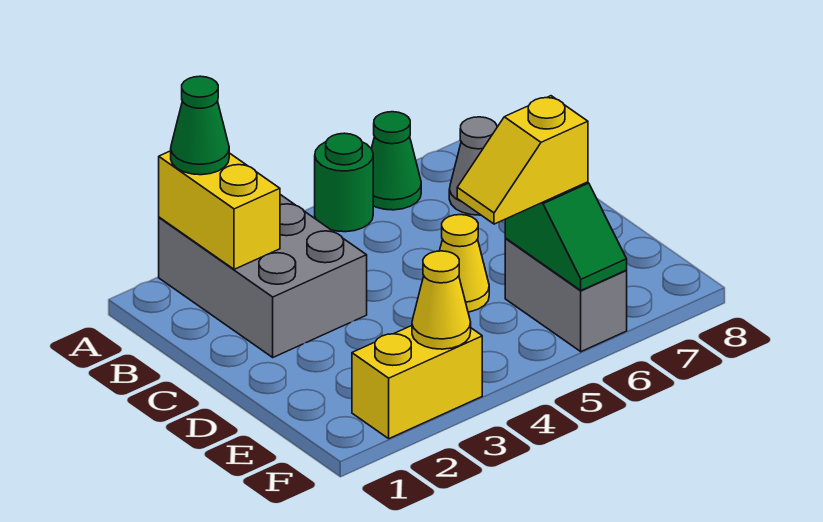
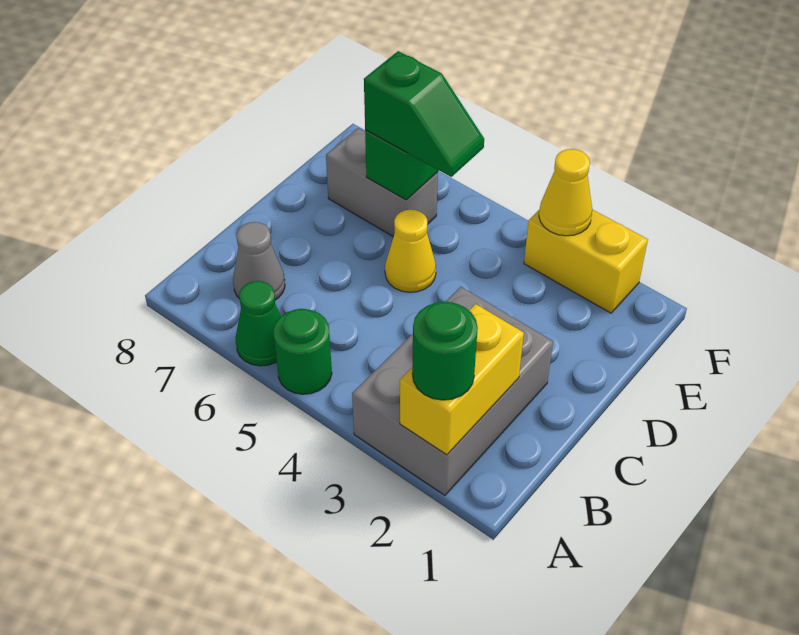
green cone A2 level 3 -> green round brick A2 level 3
yellow slope E5:E6 level 3 top 6 -> green slope E5:E6 level 3 top 6
grey brick E6:F6 level 1 -> grey brick E6:E7 level 1

